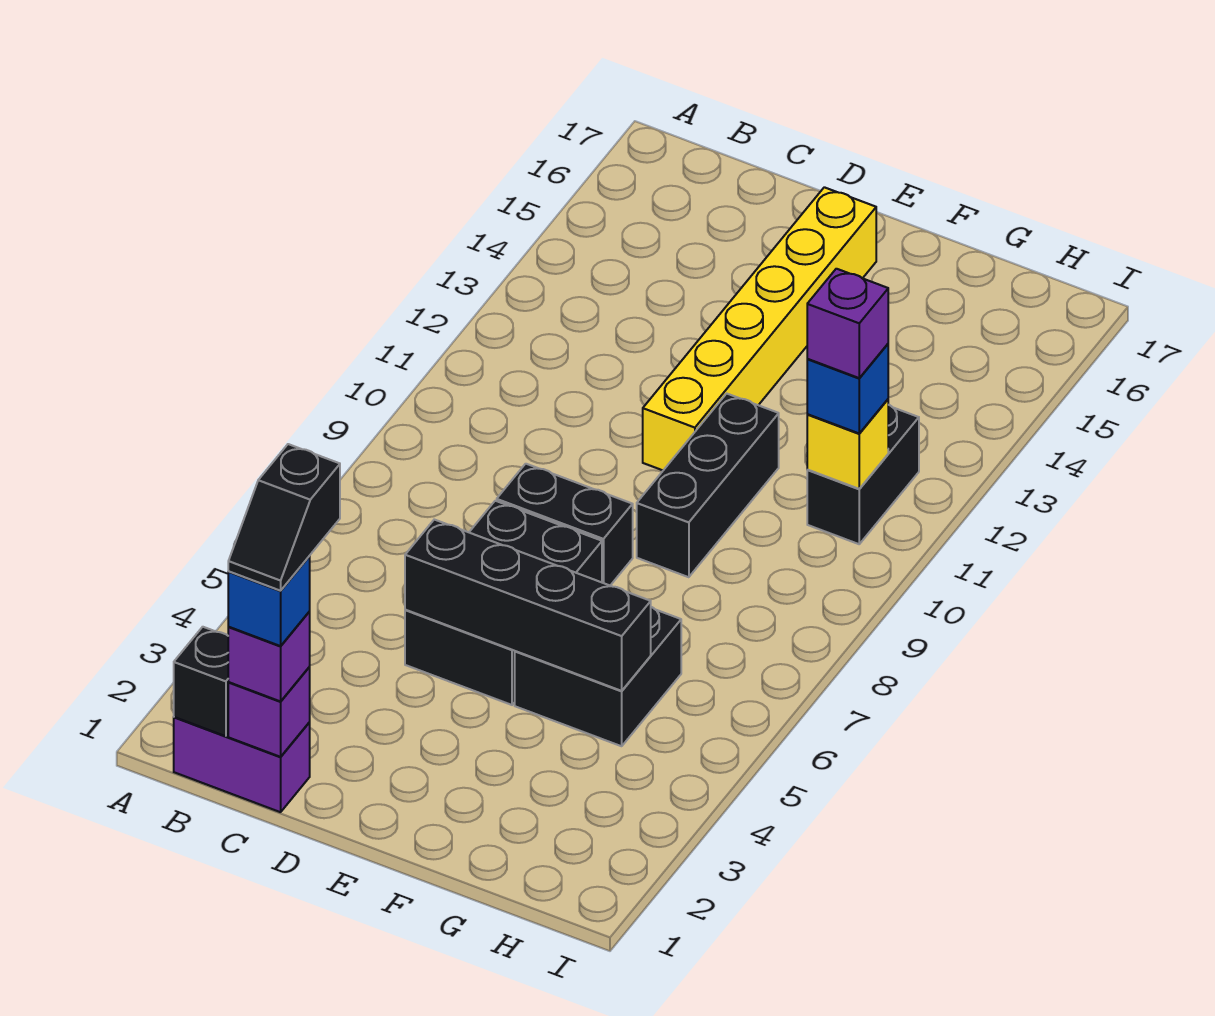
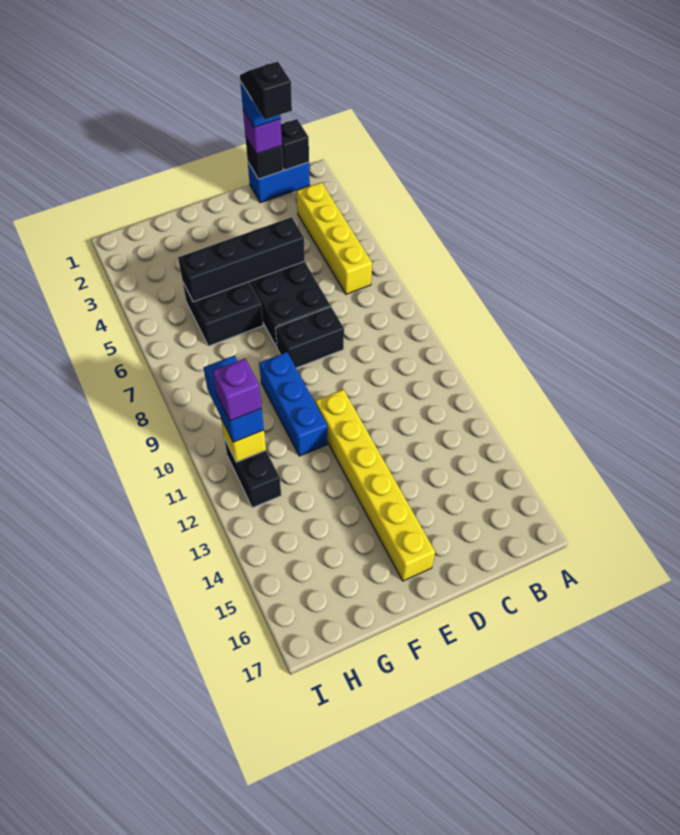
purple brick B1:C1 level 1 -> blue brick B1:C1 level 1
none -> yellow brick B3:B6 level 1
purple brick C1 level 2 -> black brick C1 level 2
black brick F9:F11 level 1 -> blue brick F9:F11 level 1
blue brick H11 level 3 -> blue brick H10:H11 level 3

